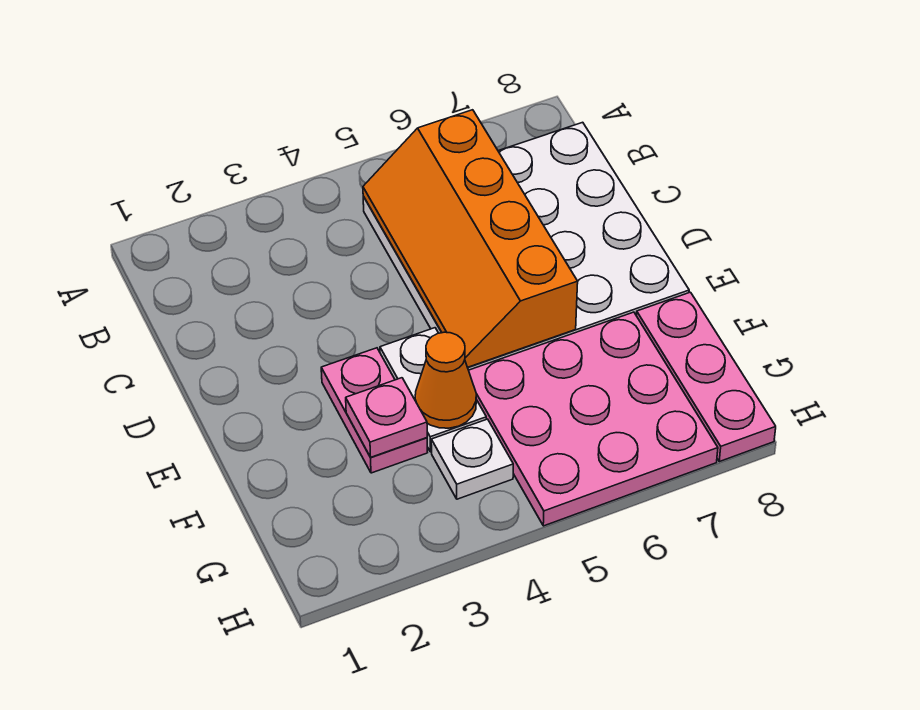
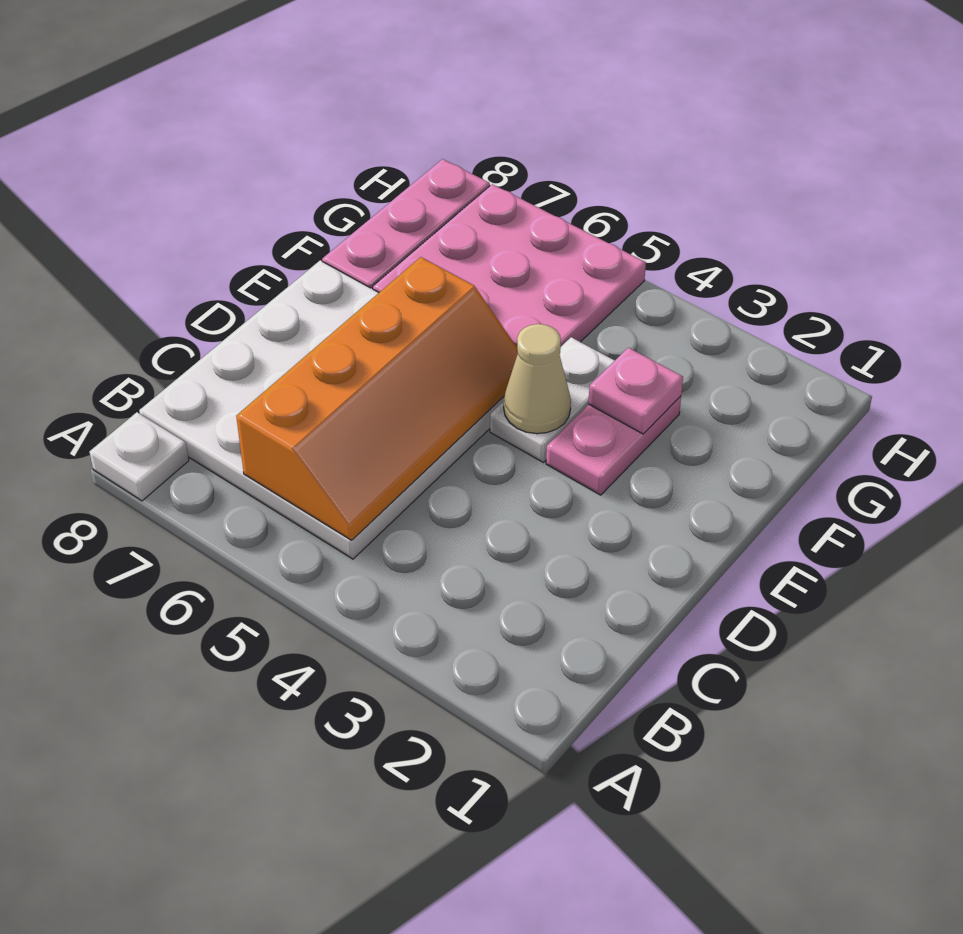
none -> tan cone E4 level 2
orange cone F4 level 2 -> none
white plate G4 level 1 -> white plate A8 level 1

